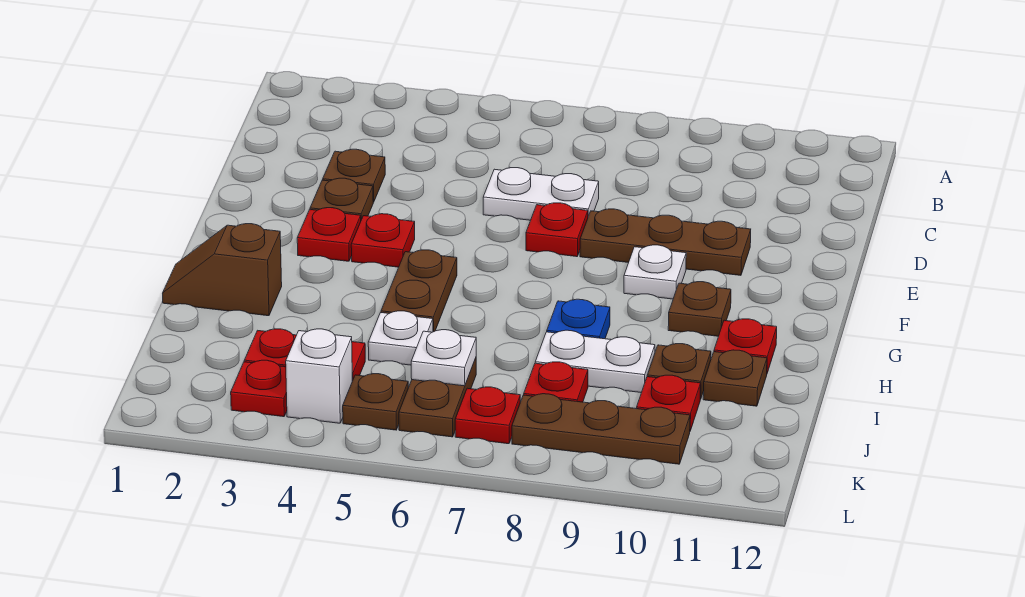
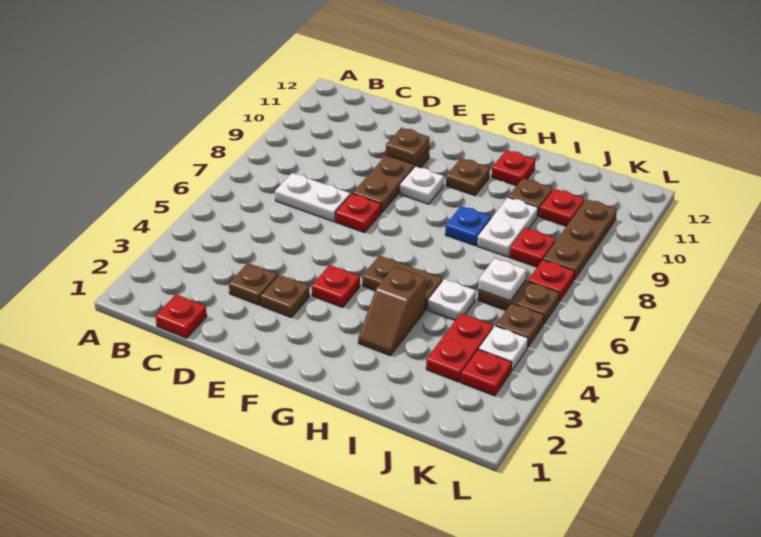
white plate D6:D7 level 1 -> white plate C7:D7 level 1
red plate F3 level 1 -> red plate C1 level 1
brown slope H1:H2 level 1 top 2 -> brown slope H3:H4 level 1 top 4
brown plate I11 level 1 -> brown plate E10 level 2
white brick K4 level 1 -> white plate K4 level 1

